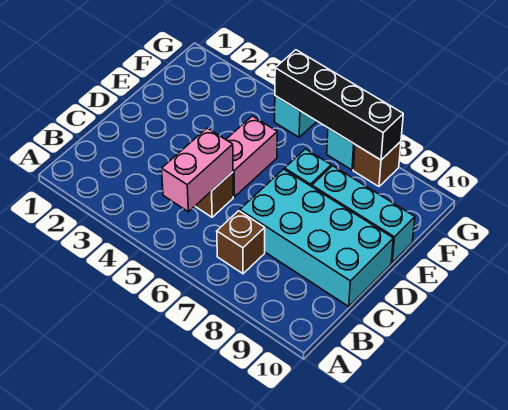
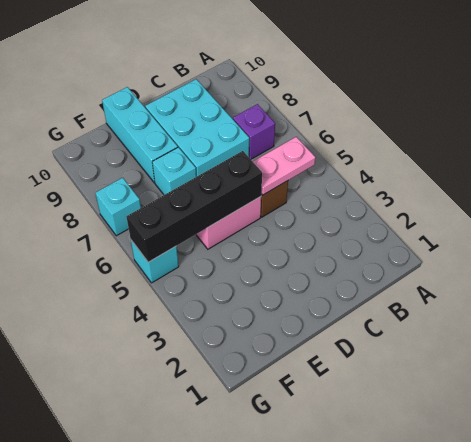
pink brick B5:C5 level 2 -> pink plate B5:C5 level 2
brown brick B7 level 1 -> purple brick B7 level 1
cyan brick C7:D10 level 1 -> cyan brick C7:D9 level 1
black brick G5:G8 level 2 -> black brick D5:G5 level 2
brown brick G8 level 1 -> none

